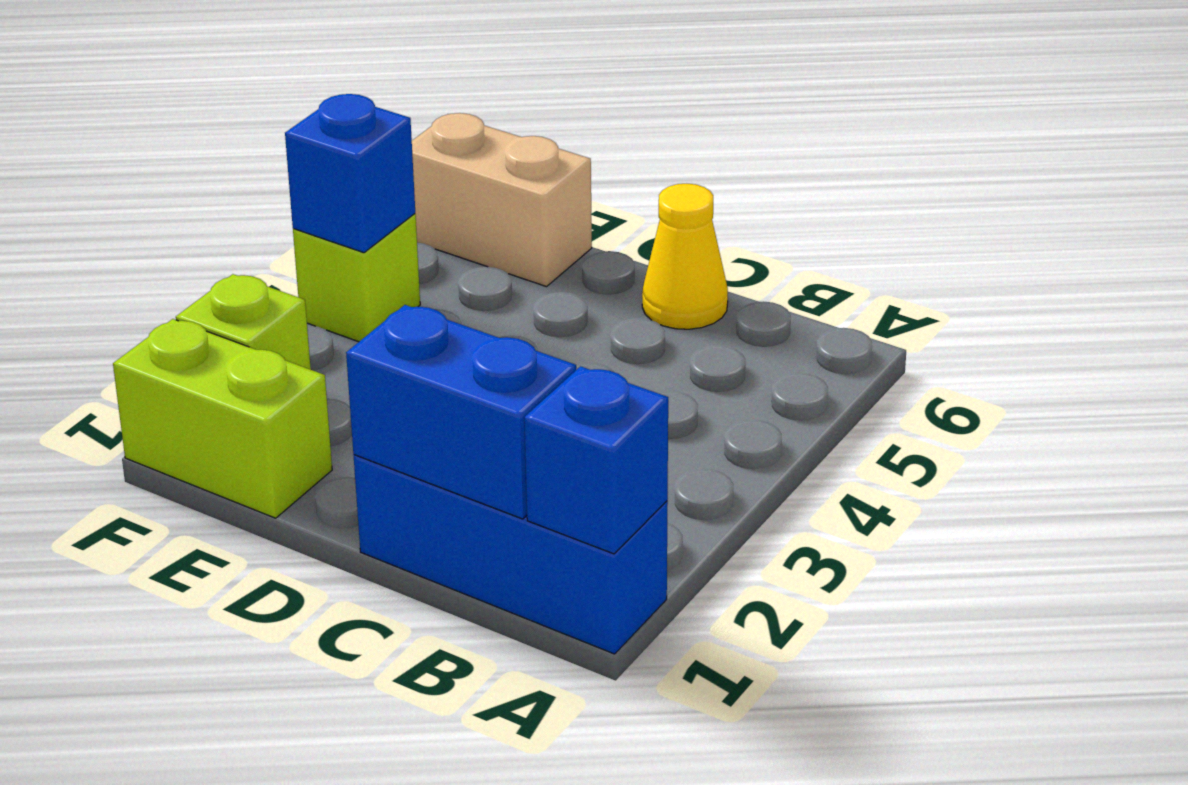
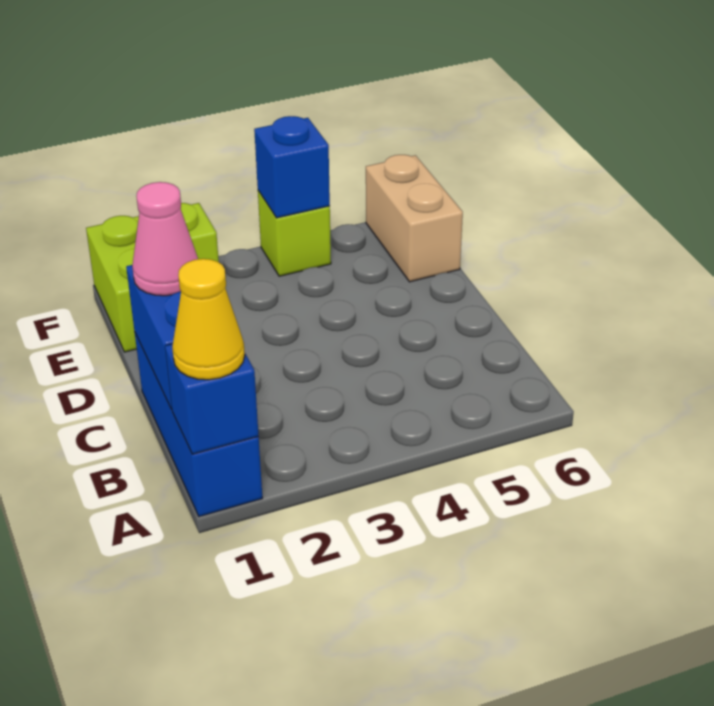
none -> pink cone C1 level 3
yellow cone C6 level 1 -> yellow cone A1 level 3

